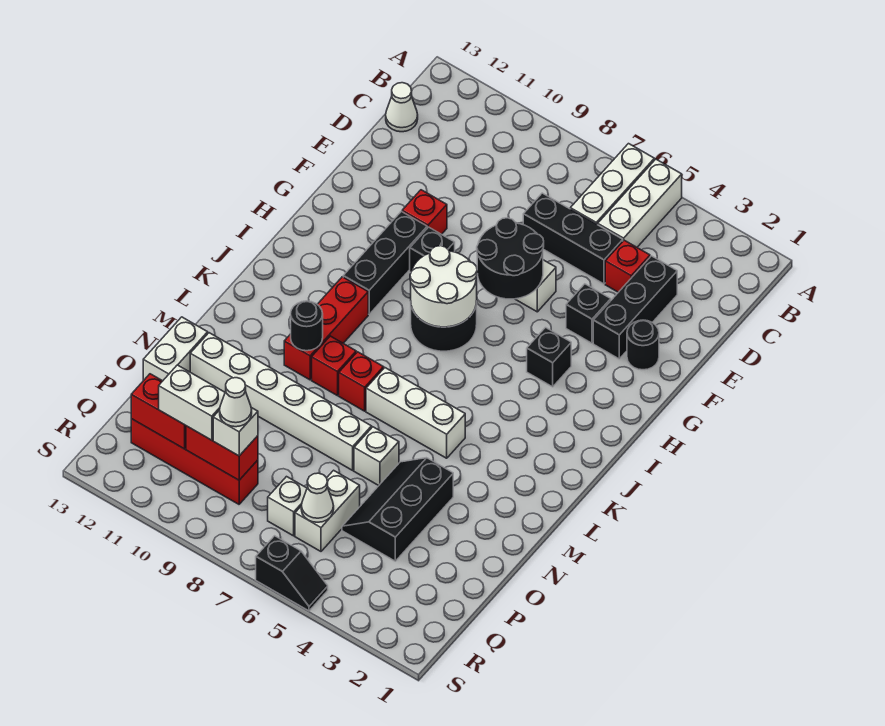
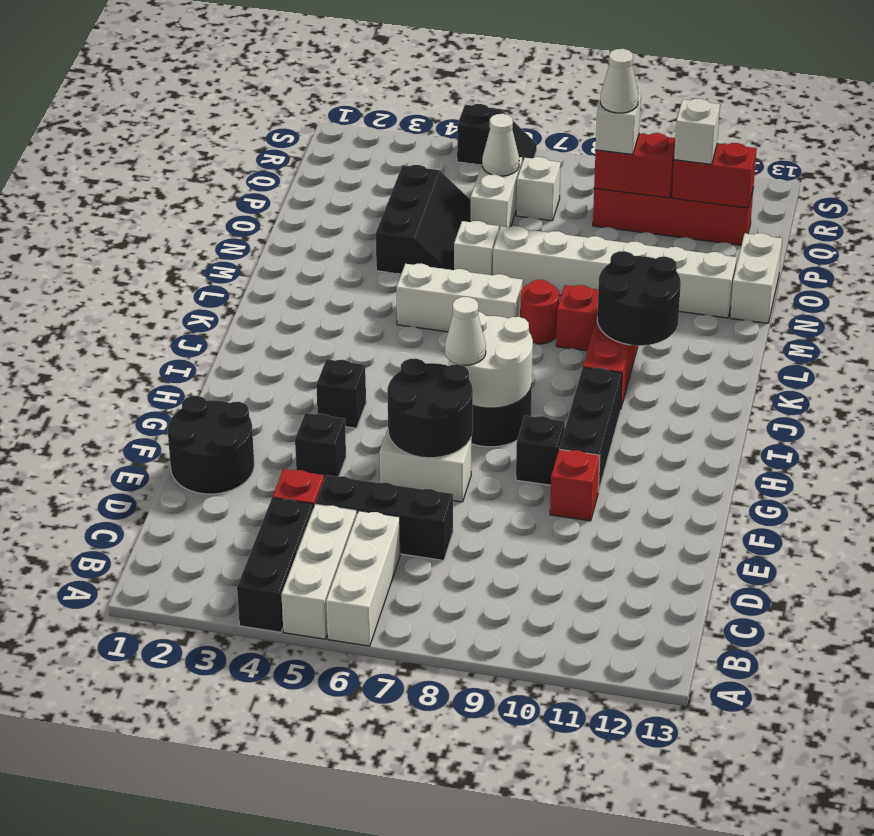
white cone C13 level 1 -> white cone H7 level 3
black brick D3:F3 level 1 -> black brick A4:C4 level 1
black round brick F2 level 1 -> black round brick E1:F2 level 1
red brick L8 level 1 -> red round brick L8 level 1
black round brick L10 level 2 -> black round brick K10:L11 level 2
white brick Q10:Q11 level 3 -> white brick Q11 level 3
black slope S5:S6 level 1 top 6 -> black slope S5:S6 level 1 top 5

